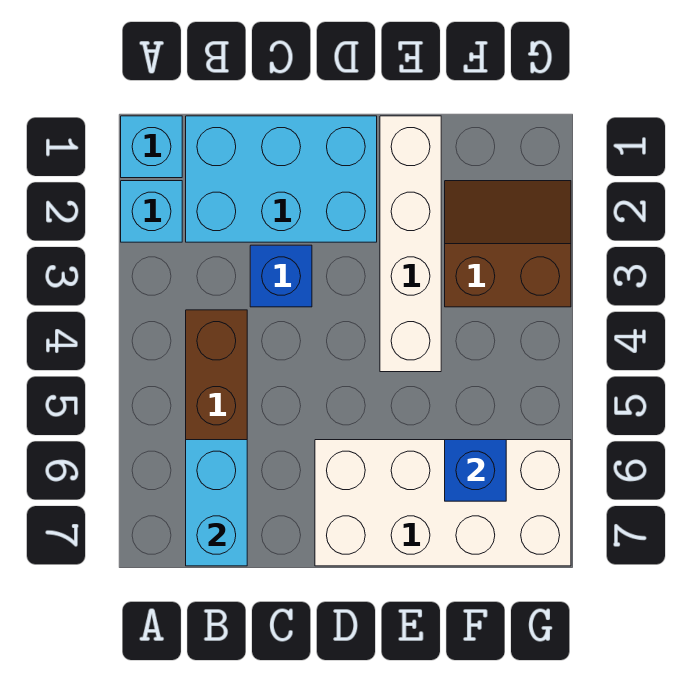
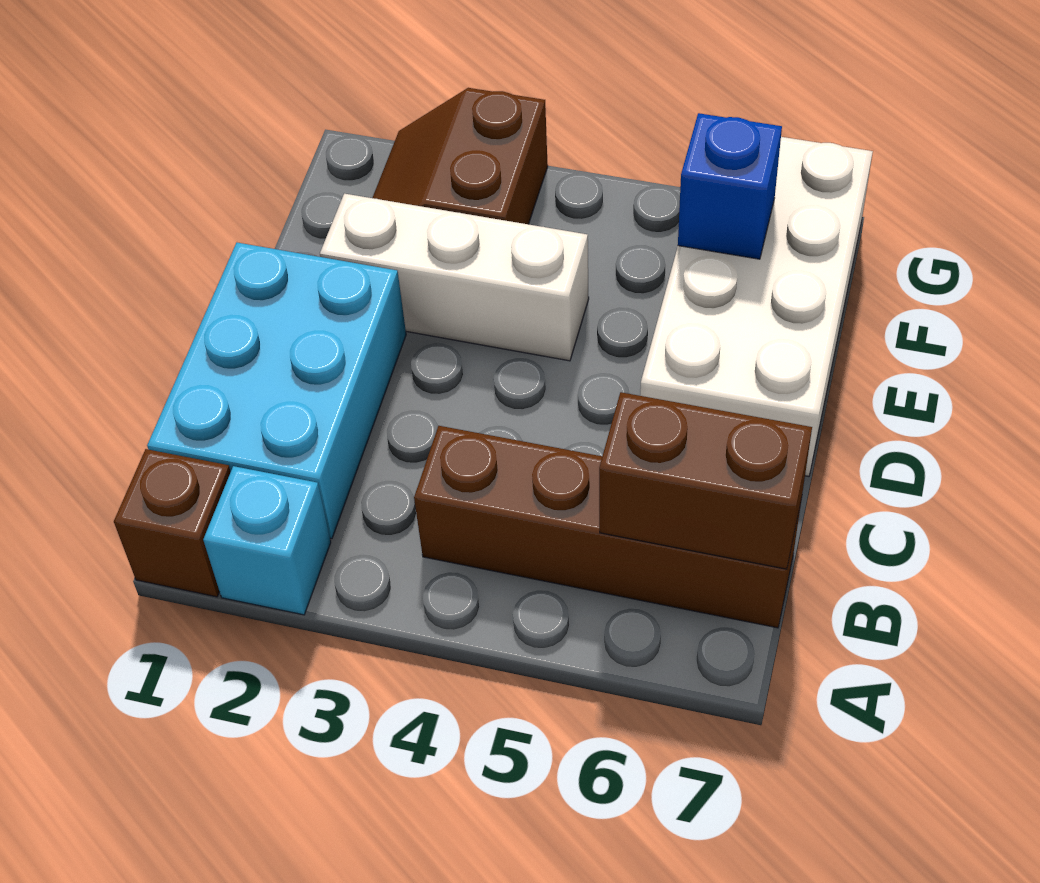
cyan brick A1 level 1 -> brown brick A1 level 1
cyan brick B6:B7 level 2 -> brown brick B6:B7 level 2
blue brick C3 level 1 -> none
white brick E1:E4 level 1 -> white brick E2:E4 level 1

